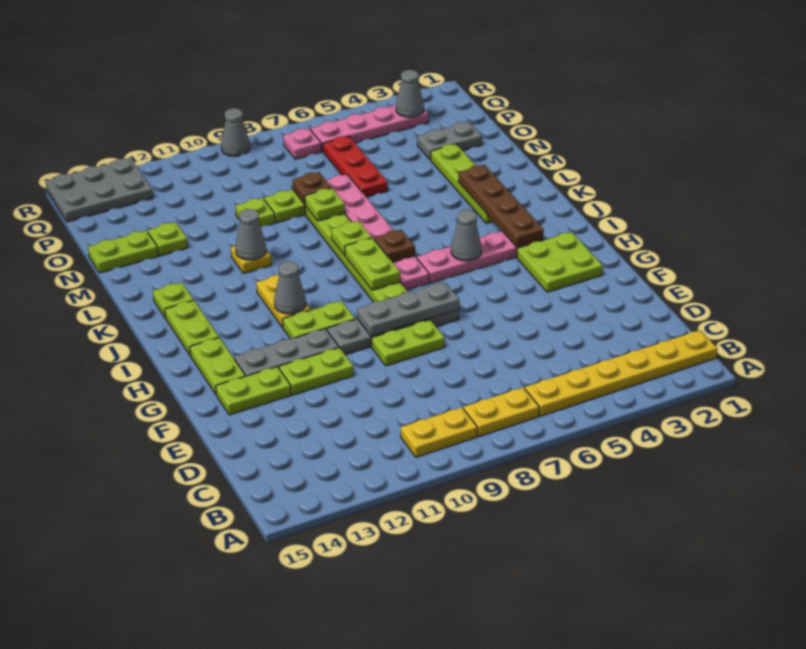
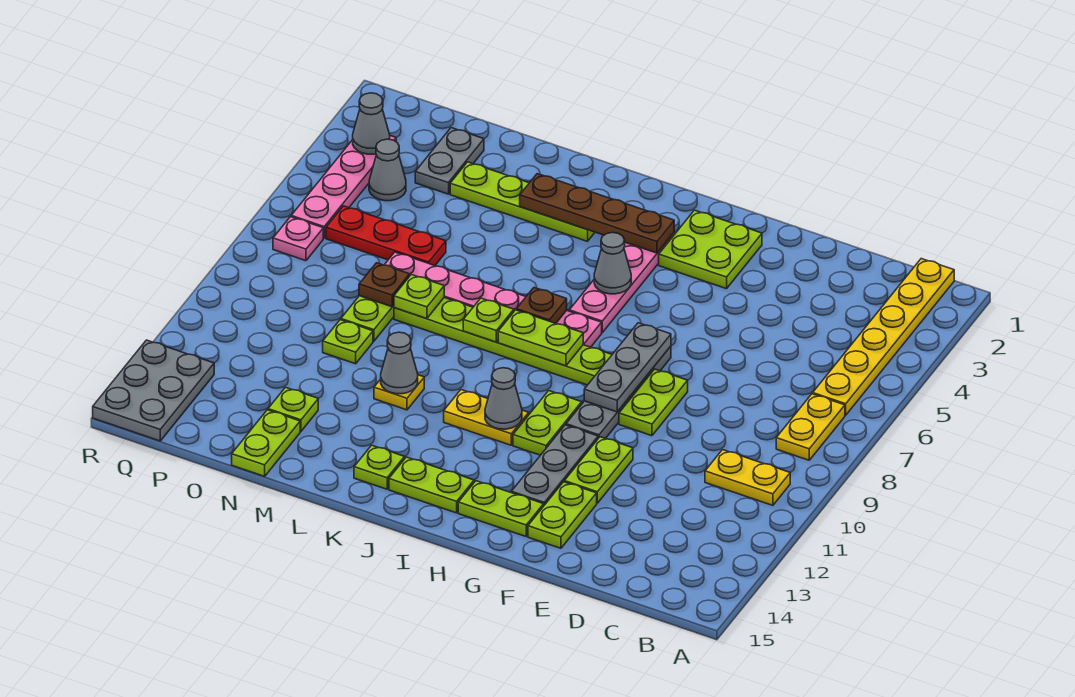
yellow plate B9:B10 level 1 -> yellow plate B10:C10 level 1
grey cone R9 level 1 -> grey cone P4 level 1

